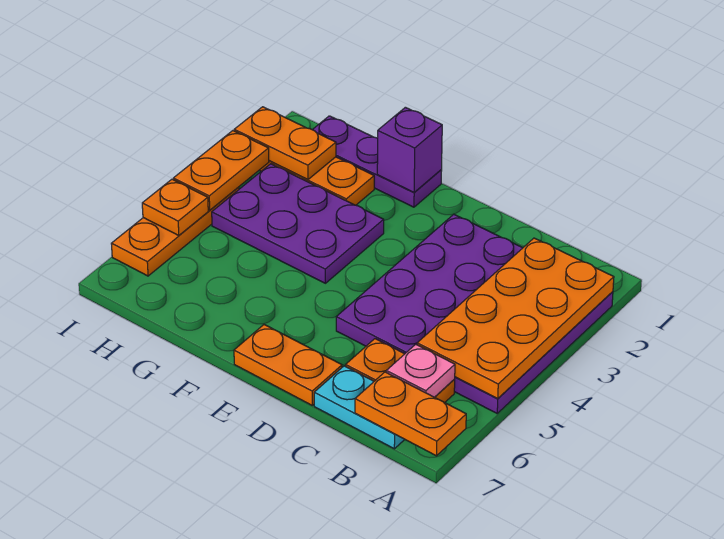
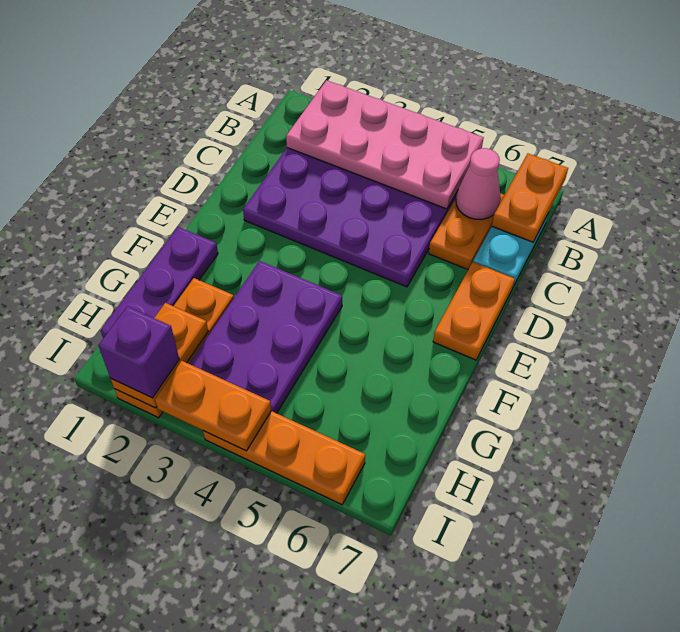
orange plate A2:B5 level 2 -> pink plate A2:B5 level 2
pink plate B6 level 2 -> pink cone B6 level 2
purple brick F1 level 2 -> purple brick I2 level 3
orange plate I5 level 2 -> none

